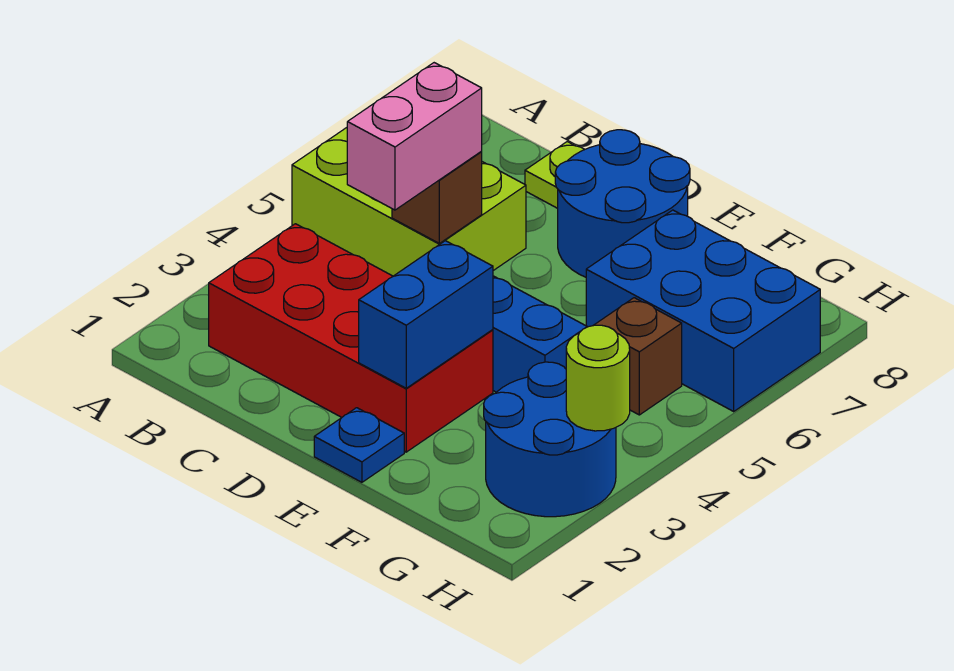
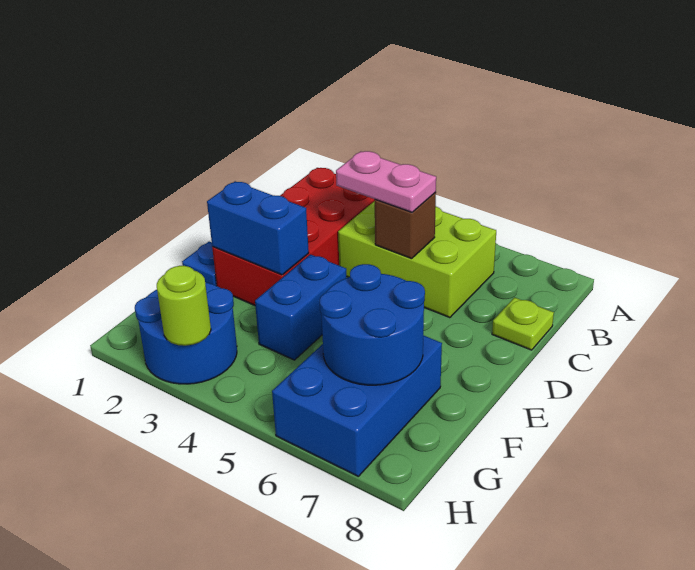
lime brick A5:C6 level 1 -> lime brick B4:C6 level 1
pink brick C4:C5 level 3 -> pink plate C4:C5 level 3
blue round brick D7:E8 level 1 -> blue round brick F6:G7 level 2
brown brick G5 level 1 -> none

